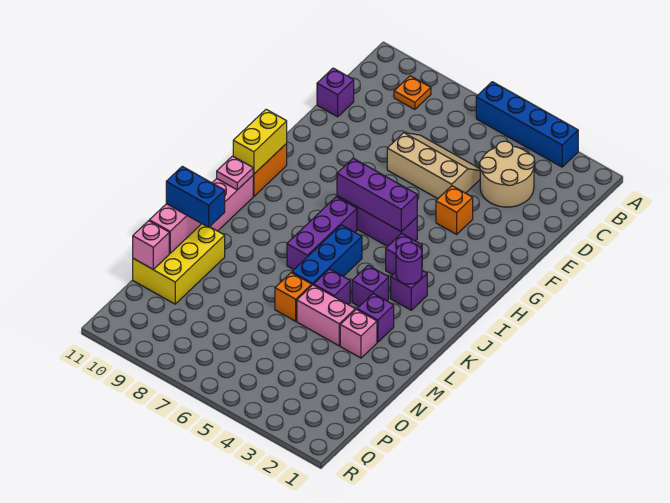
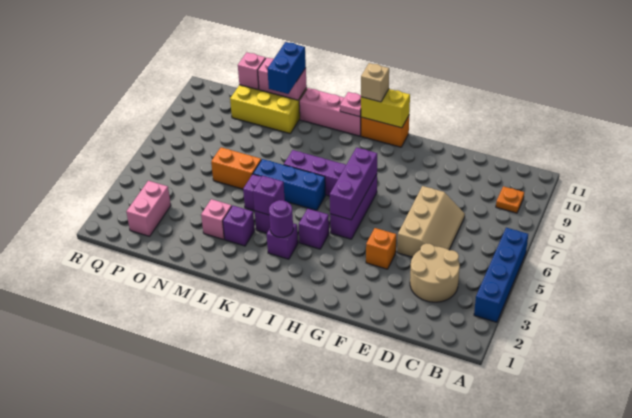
purple brick D11 level 1 -> purple brick K4 level 2
none -> tan brick I11 level 3
pink brick M4:M5 level 1 -> pink brick P2:P3 level 1
orange brick M6 level 1 -> orange brick M6:N6 level 1

